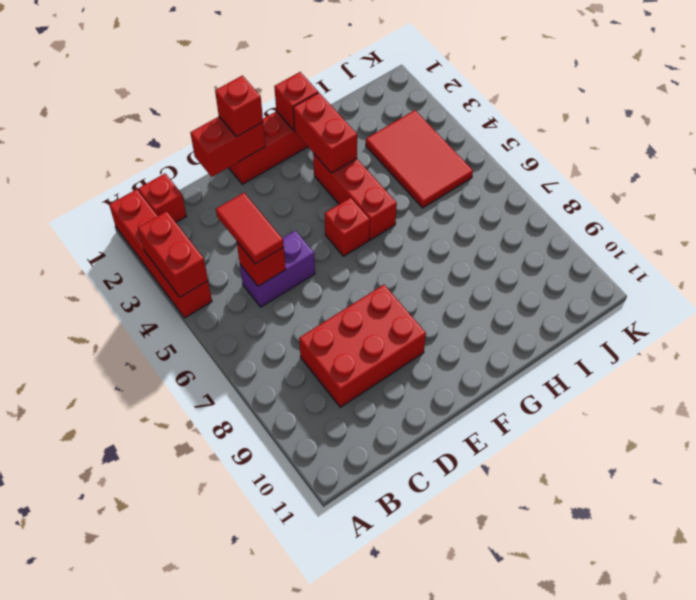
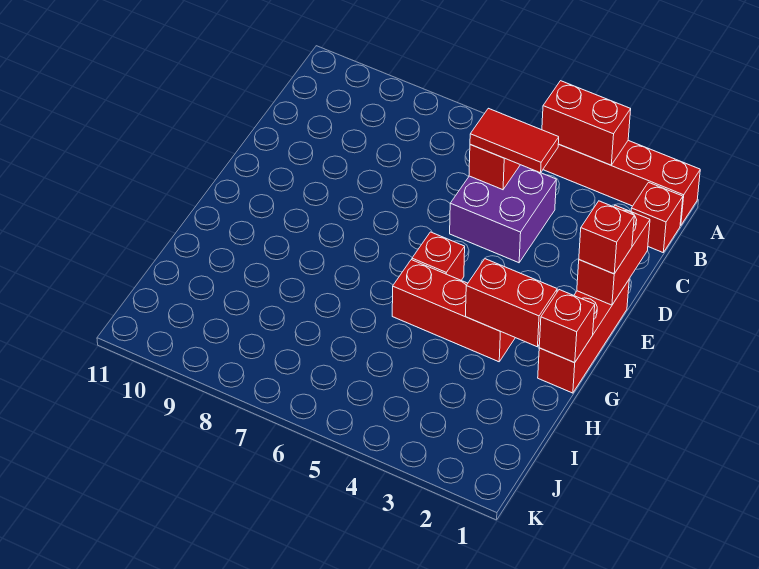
purple brick C5:D5 level 1 -> purple brick C4:D5 level 1
red brick C8:E9 level 1 -> none
red tile I3:J5 level 1 -> none

